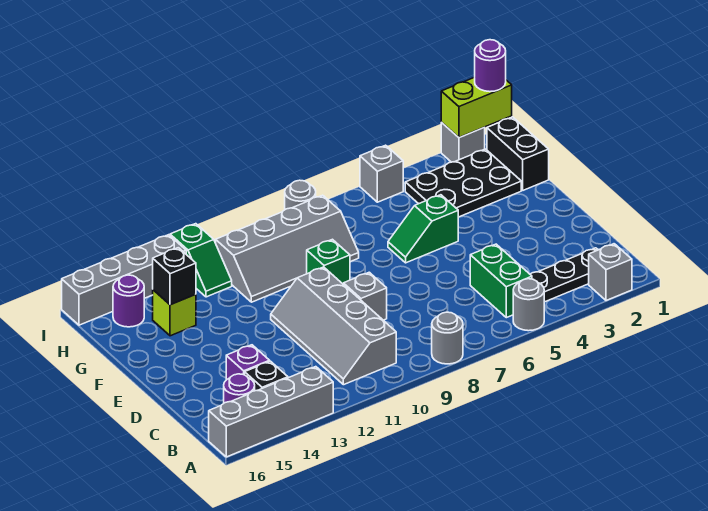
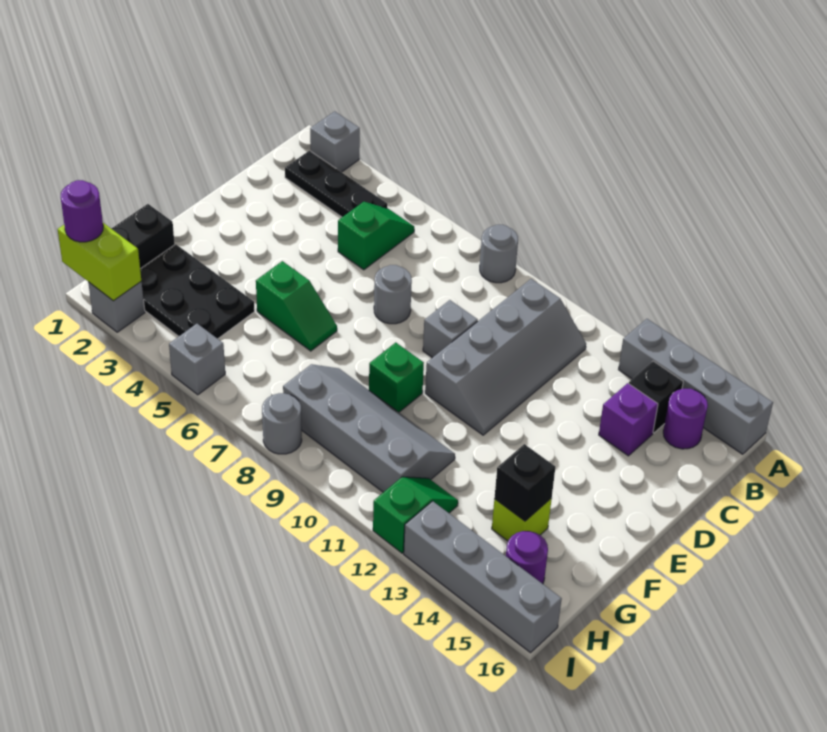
grey round brick A5 level 1 -> grey round brick D7 level 1
green brick B5:C5 level 1 -> green slope B5:C5 level 1 top C

